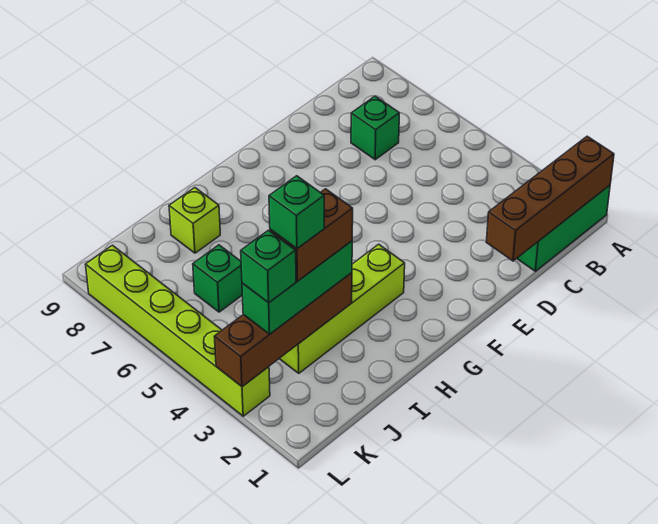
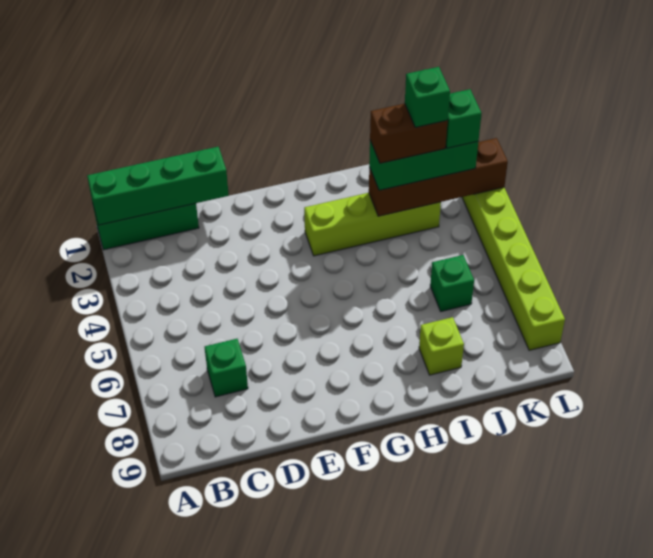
brown brick A1:D1 level 2 -> green brick A1:D1 level 2

